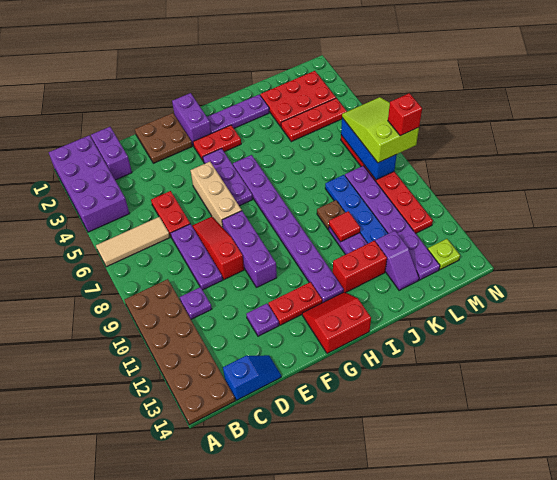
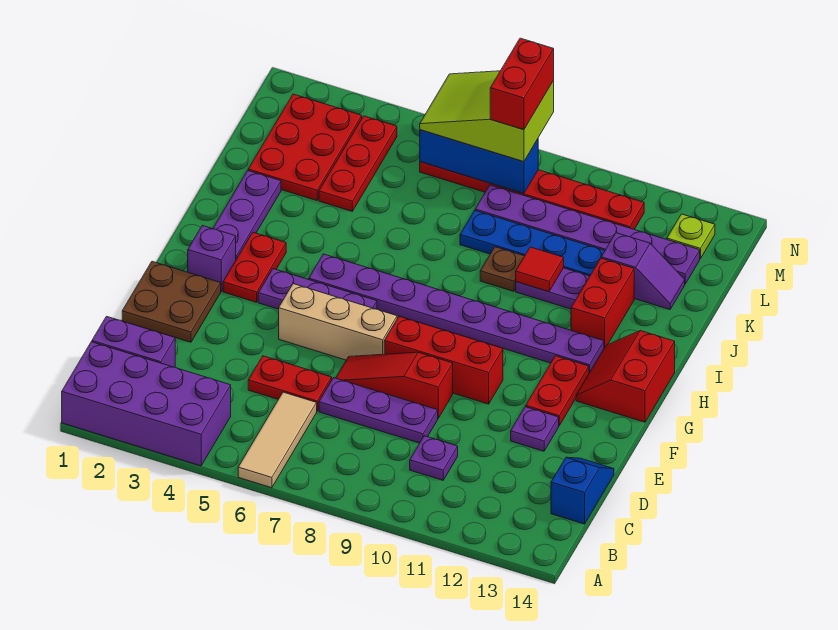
brown plate A9:B14 level 1 -> none
purple brick F8:F10 level 1 -> red brick F8:F10 level 1
purple brick G1:G2 level 1 -> purple brick G2 level 1
red brick N8 level 4 -> red brick M8:N8 level 4

